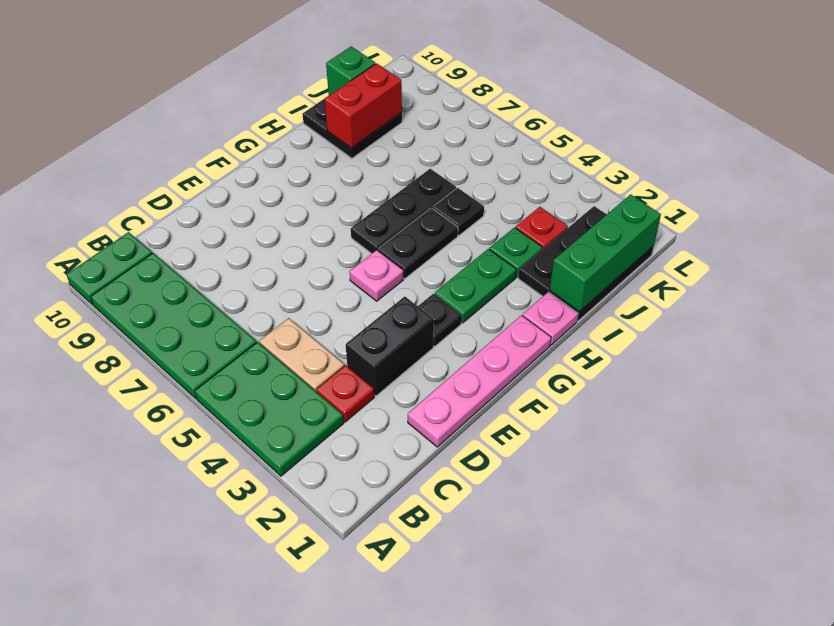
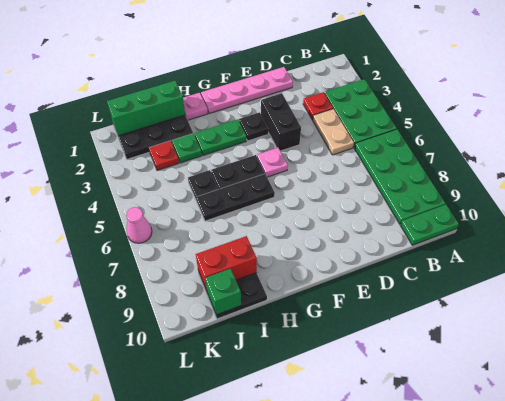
black brick D3:E3 level 1 -> black brick E3:E4 level 1
none -> pink cone L6 level 1

